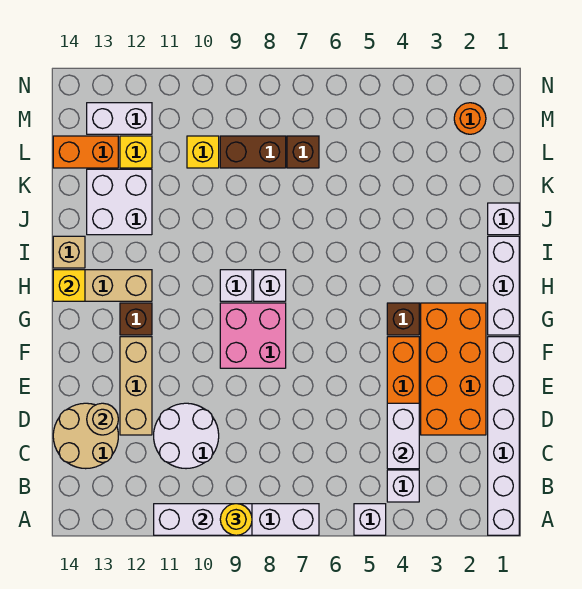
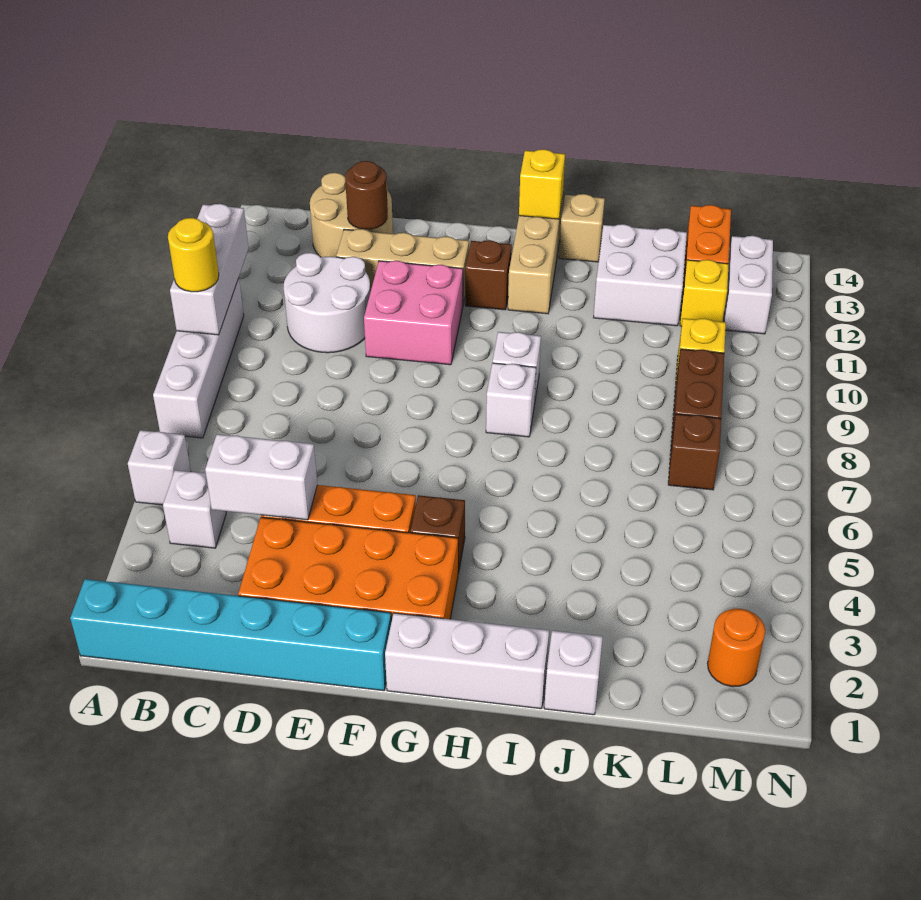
white brick A1:F1 level 1 -> cyan brick A1:F1 level 1
tan round brick D13 level 2 -> brown round brick D13 level 2
pink brick F8:G9 level 1 -> pink brick E10:F11 level 1

